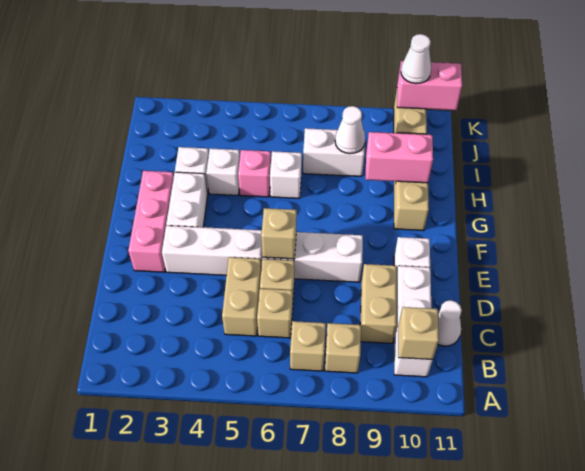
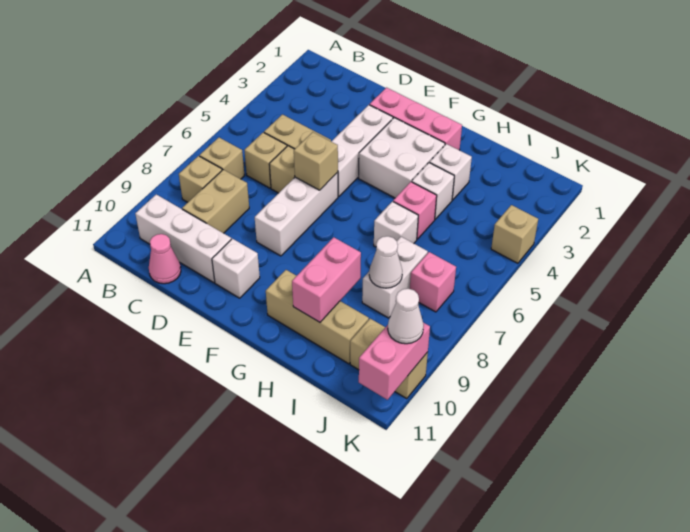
tan brick B10 level 2 -> tan brick K4 level 1
tan brick C9:D9 level 1 -> tan brick C8:C9 level 1
white cone C11 level 1 -> pink cone C11 level 1
white brick F3:G3 level 1 -> white brick F3:G4 level 1
none -> pink brick J7 level 1

